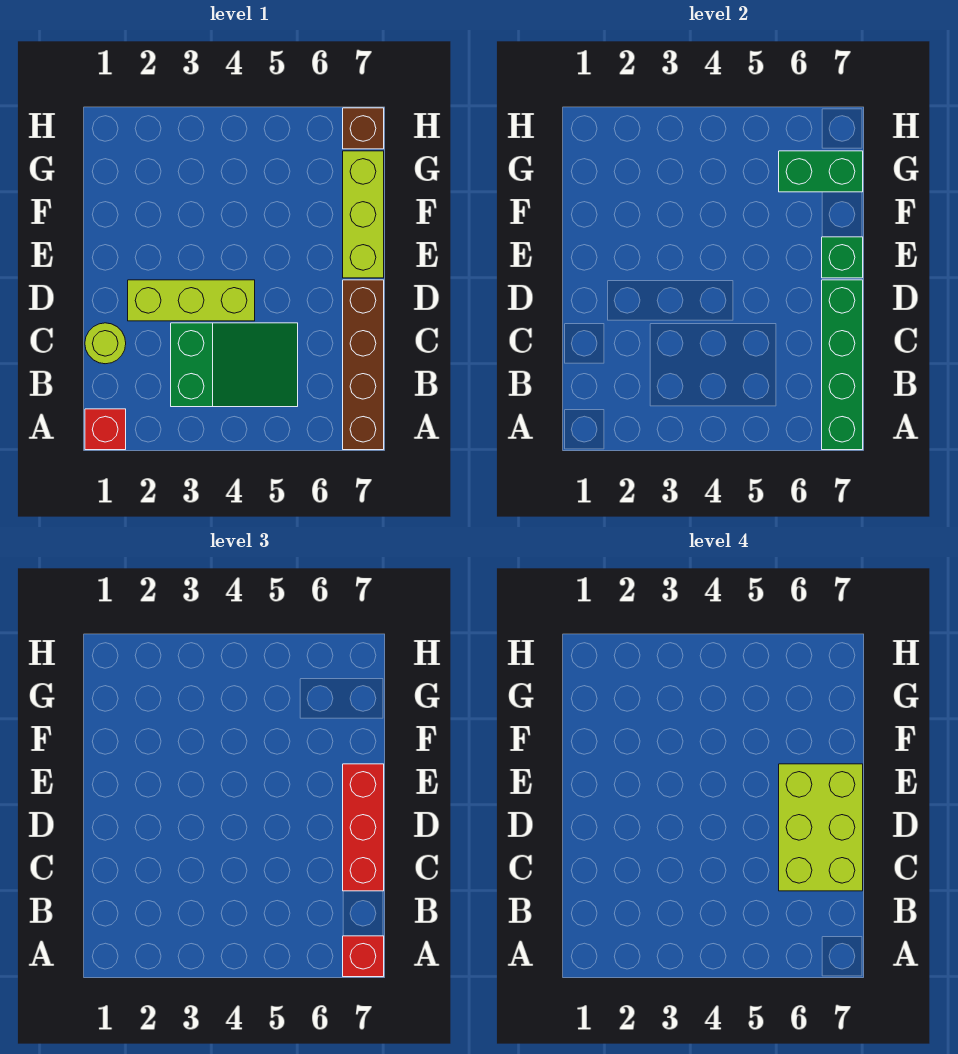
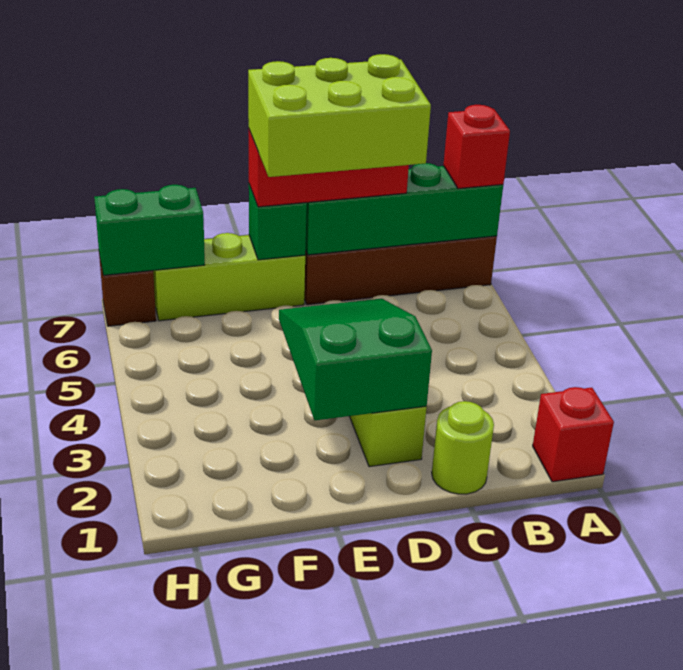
green slope B3:C5 level 1 top 3 -> green slope D2:E4 level 2 top 2
green brick G6:G7 level 2 -> green brick G7:H7 level 2

